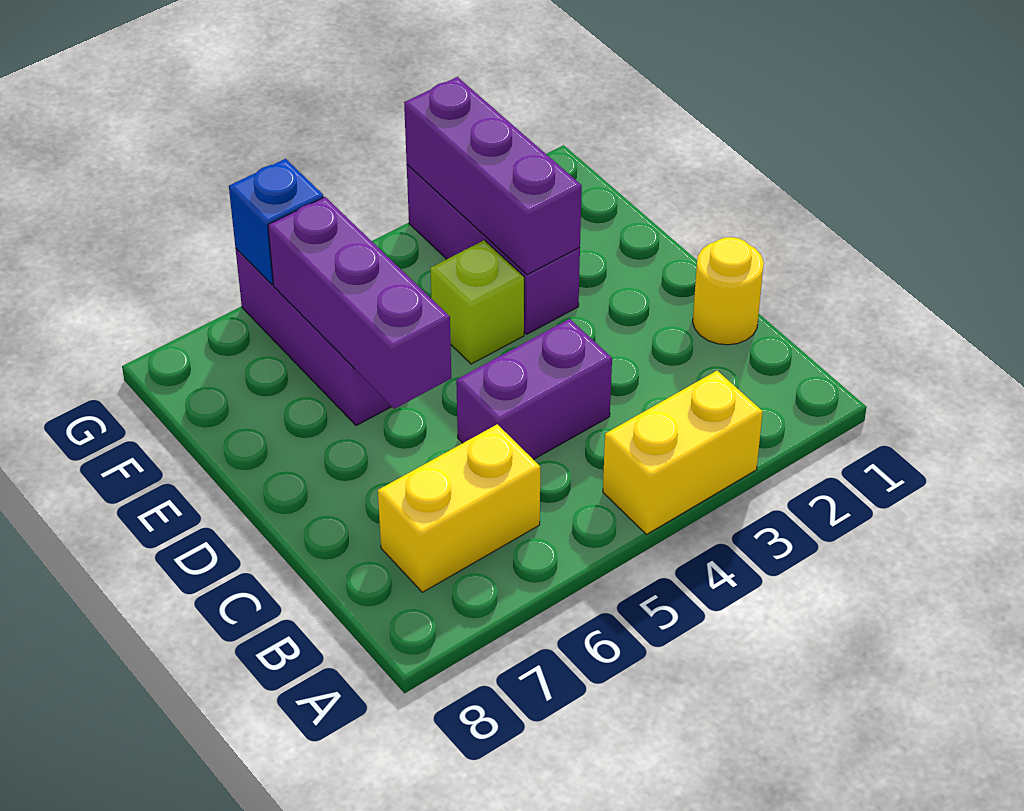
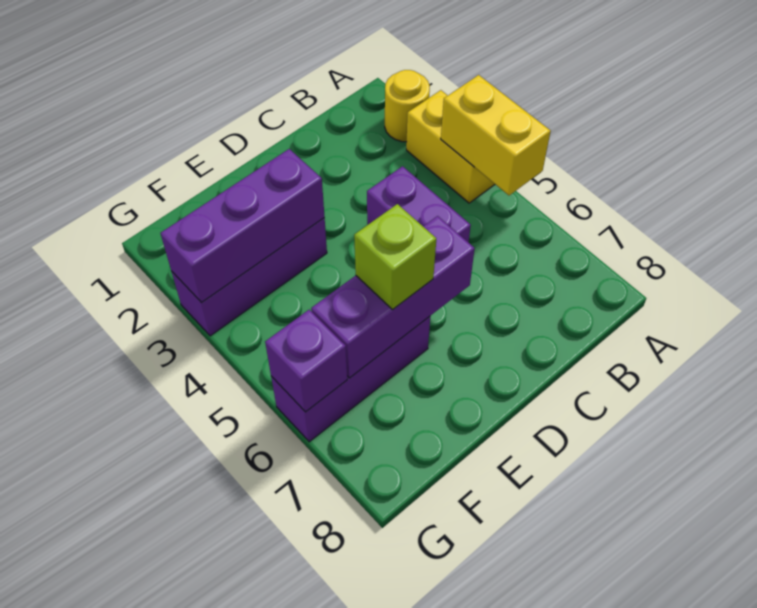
yellow brick B6:B7 level 1 -> yellow brick A4:A5 level 2
yellow round brick C1 level 1 -> yellow round brick A2 level 1
lime brick E4 level 1 -> lime brick E6 level 3
blue brick G6 level 2 -> purple brick G6 level 2

